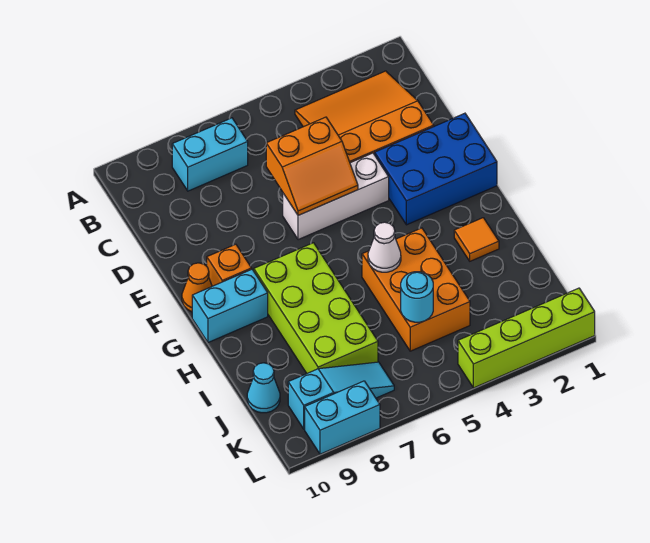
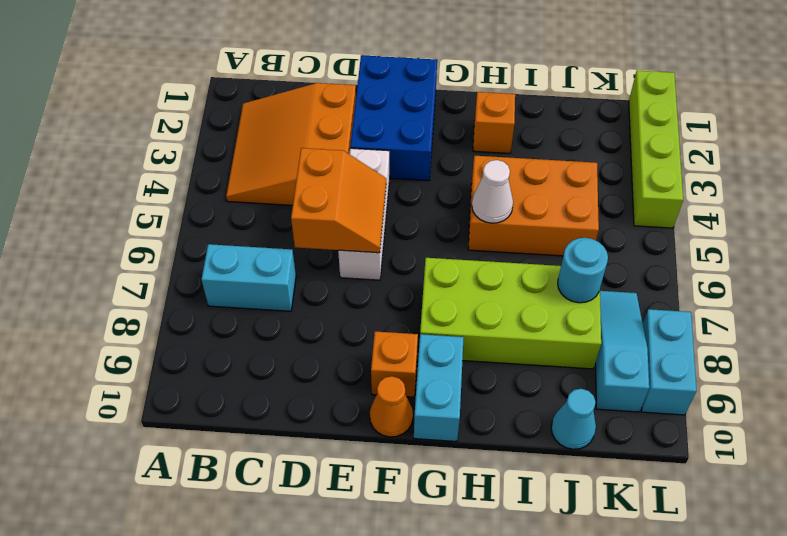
cyan brick B7:B8 level 1 -> cyan brick B7:C7 level 1
orange tile H2 level 1 -> orange brick H2 level 1
cyan round brick J5 level 2 -> cyan round brick J7 level 2

